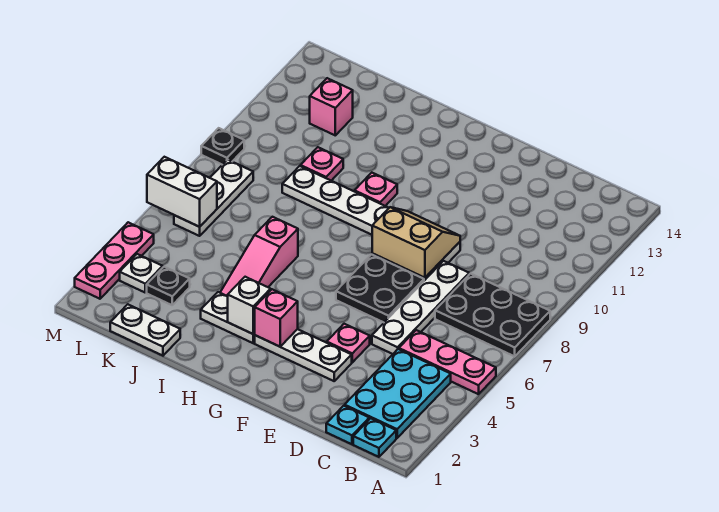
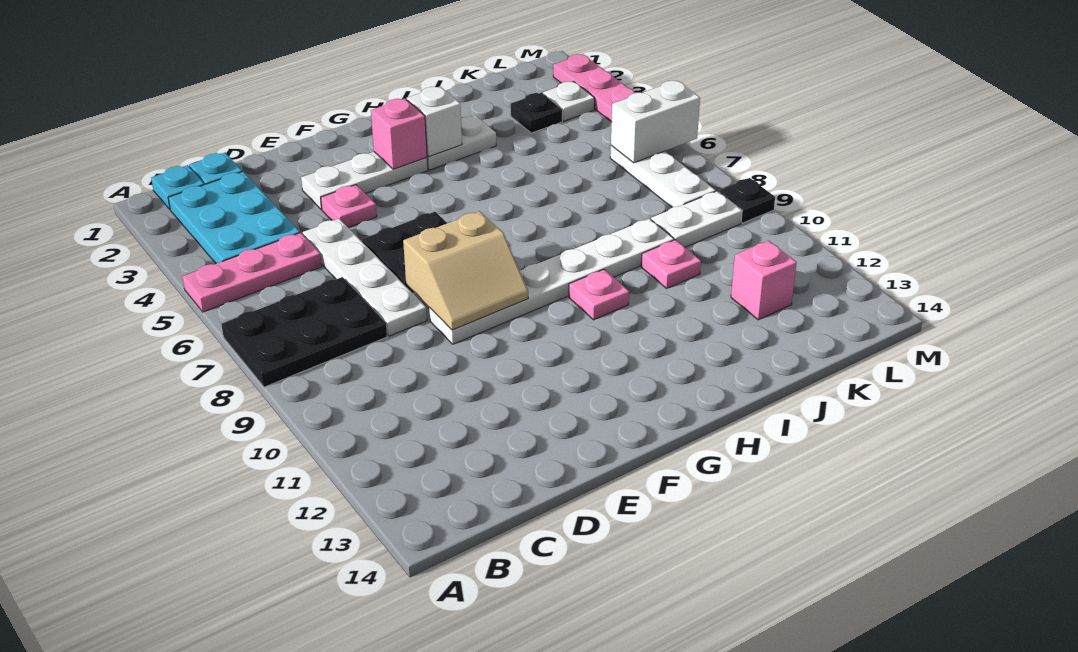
pink slope I4:I6 level 1 top 6 -> none
white plate J1:K1 level 1 -> white plate K9:L9 level 1

